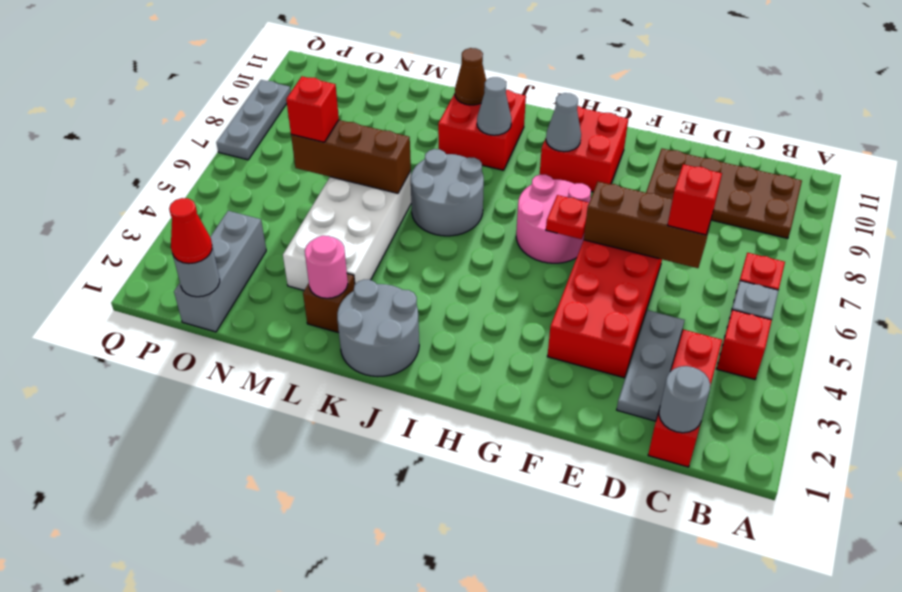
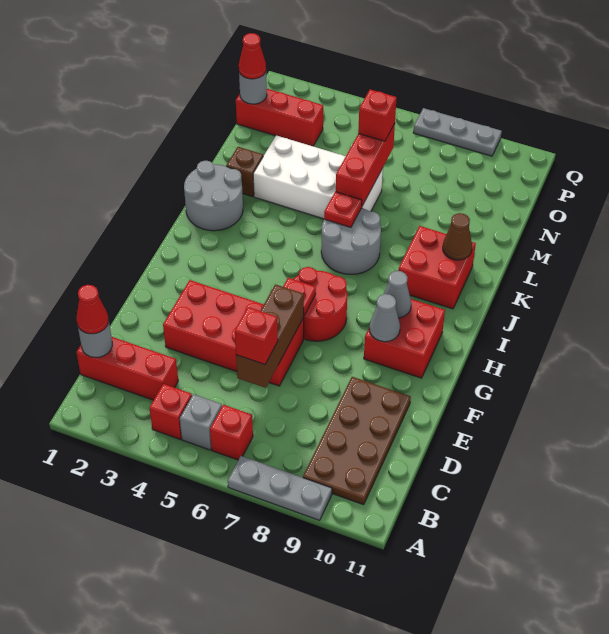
none -> red cone C1 level 3
grey plate D2:D4 level 1 -> grey plate A7:A9 level 1
pink round brick G6:H7 level 1 -> red round brick G6:H7 level 1
grey cone J9 level 2 -> grey cone G9 level 2
none -> red plate K6 level 2
pink round brick L2 level 2 -> none
brown brick L6:N6 level 2 -> red brick L6:N6 level 2
grey brick O1:O3 level 1 -> red brick O1:O3 level 1

